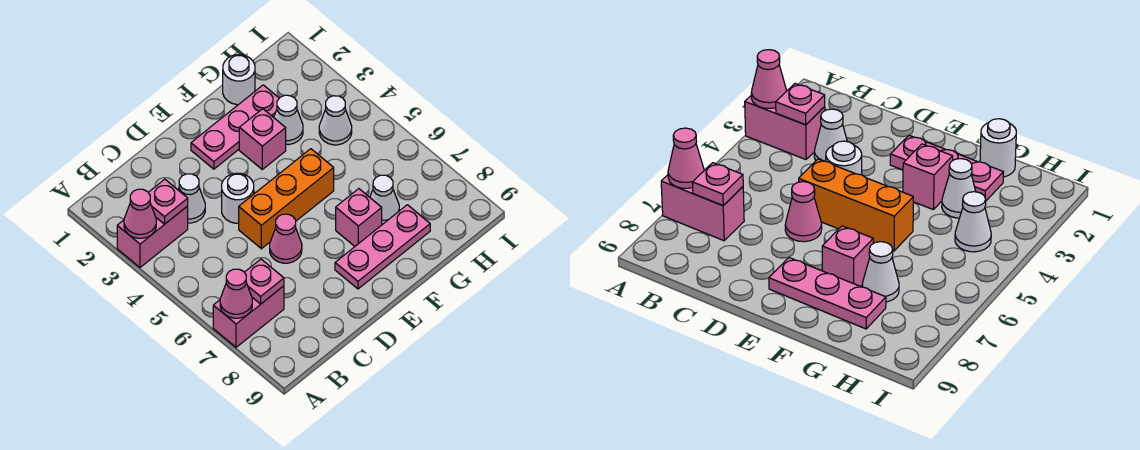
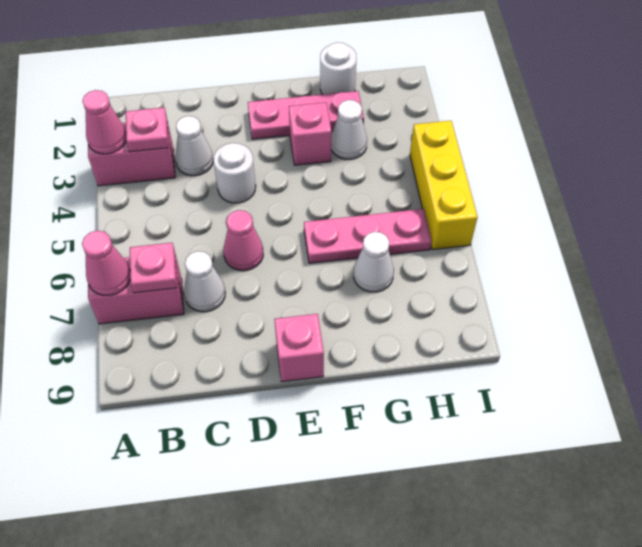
orange brick D5:F5 level 1 -> none
pink plate E8:G8 level 1 -> pink plate F6:H6 level 1
pink brick F7 level 1 -> pink brick E9 level 1
white cone H4 level 1 -> white cone C7 level 1
none -> yellow brick I4:I6 level 1

